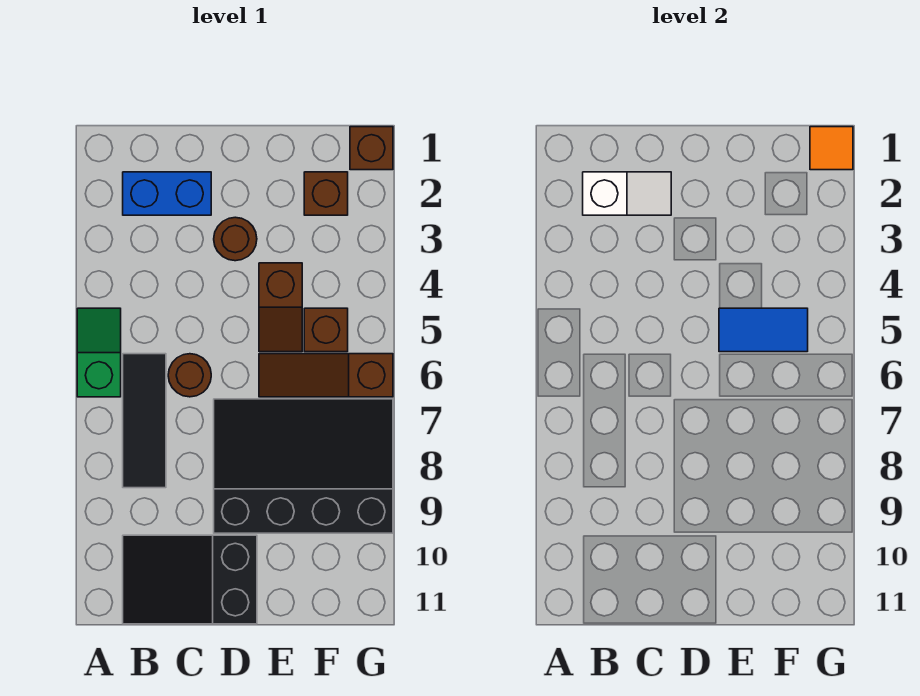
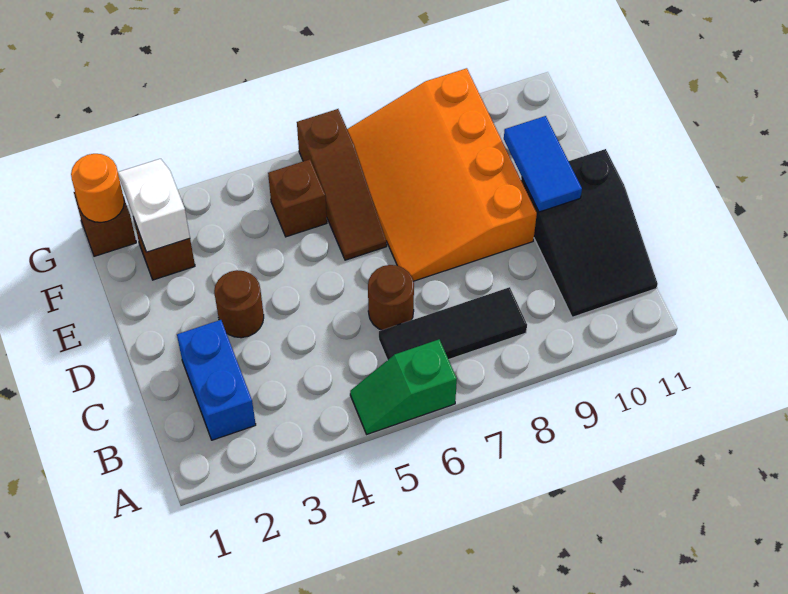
white slope B2:C2 level 2 top B -> white slope F2:G2 level 2 top F
black slope D7:G9 level 1 top 9 -> orange slope D7:G9 level 1 top 9
brown slope E4:E5 level 1 top 4 -> none
blue tile E5:F5 level 2 -> blue tile D10:E10 level 2
orange tile G1 level 2 -> orange round brick G1 level 2

